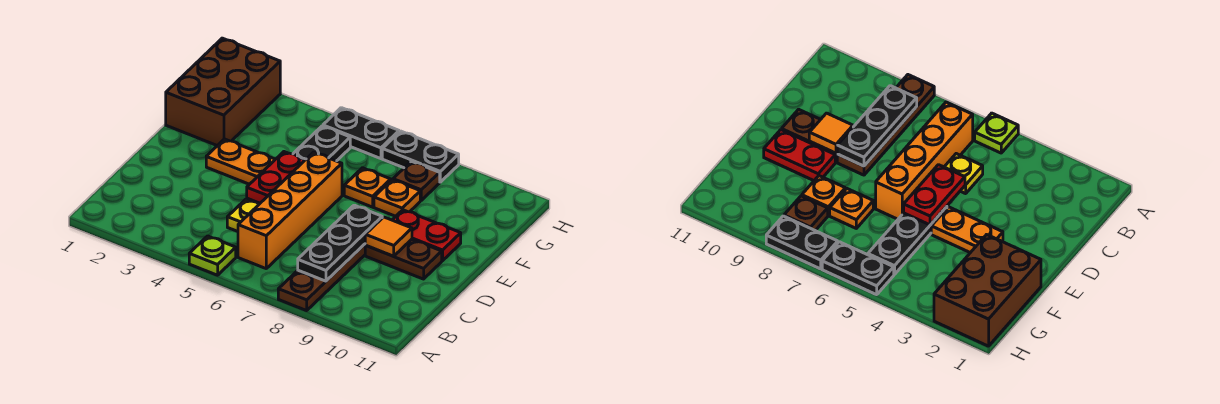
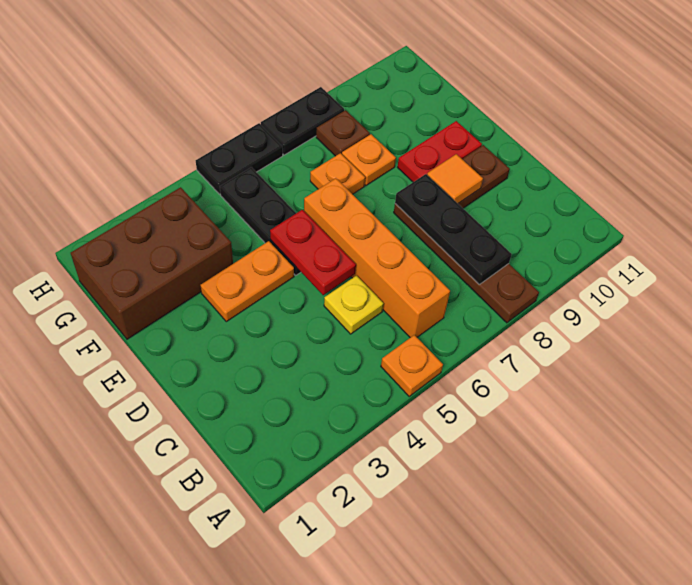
lime plate A5 level 1 -> orange plate A5 level 1
brown brick F1:H2 level 1 -> brown brick F1:G3 level 1

